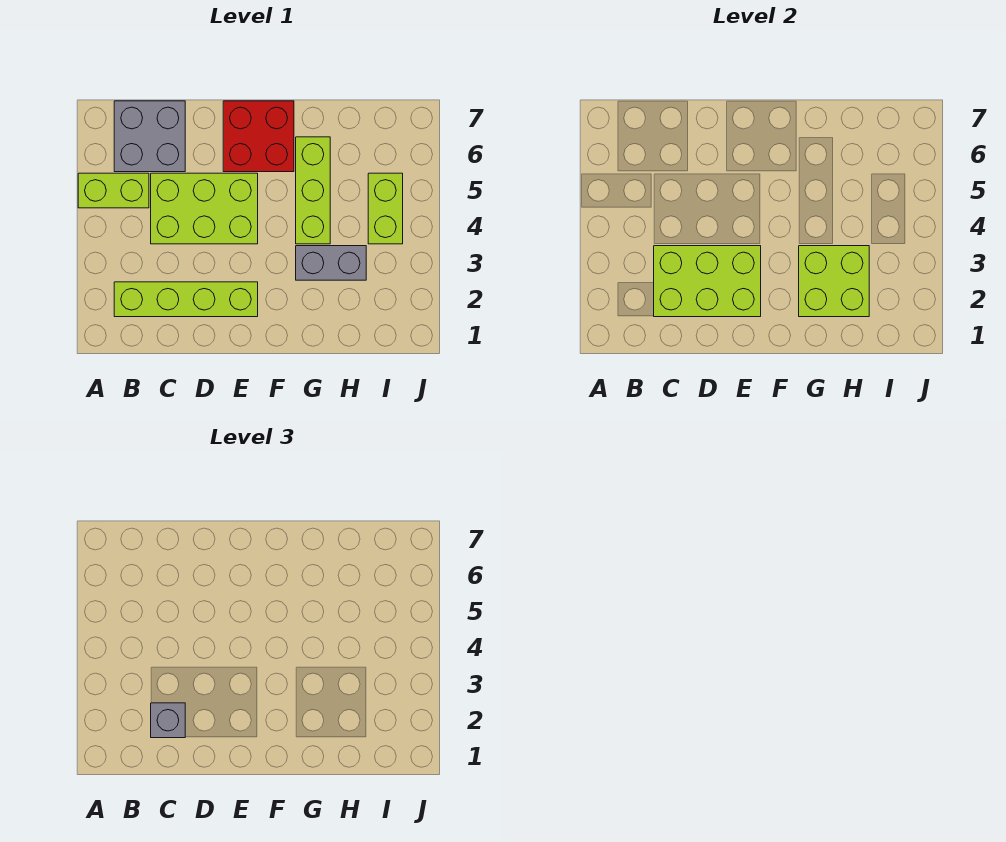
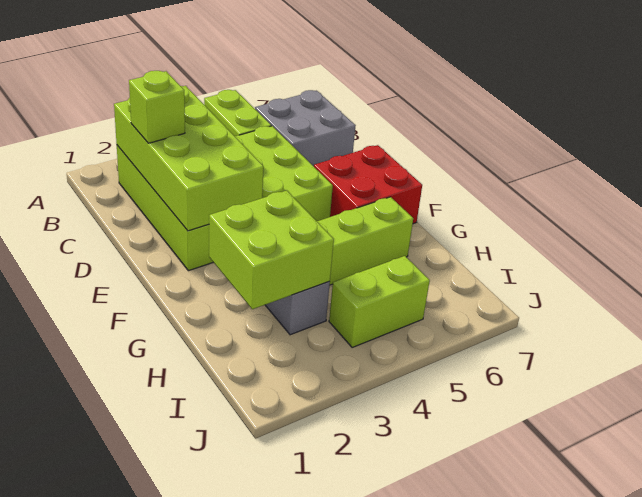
lime brick C2:E3 level 2 -> lime brick B2:E3 level 2
grey brick C2 level 3 -> lime brick C2 level 3

